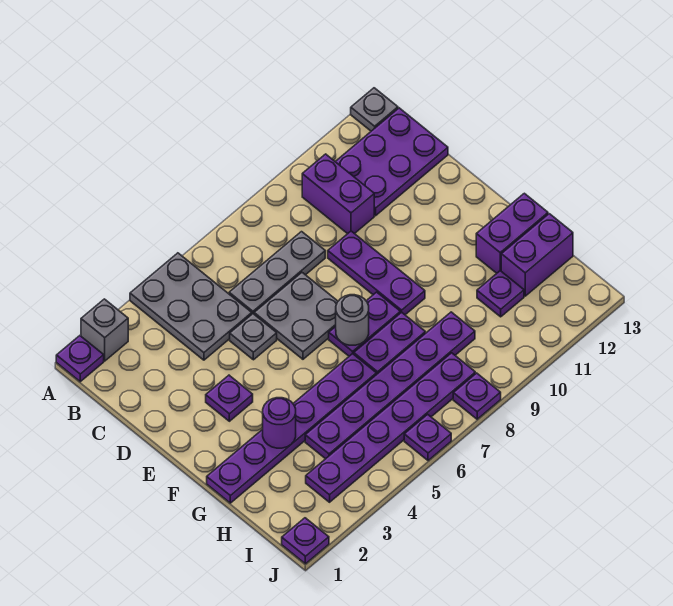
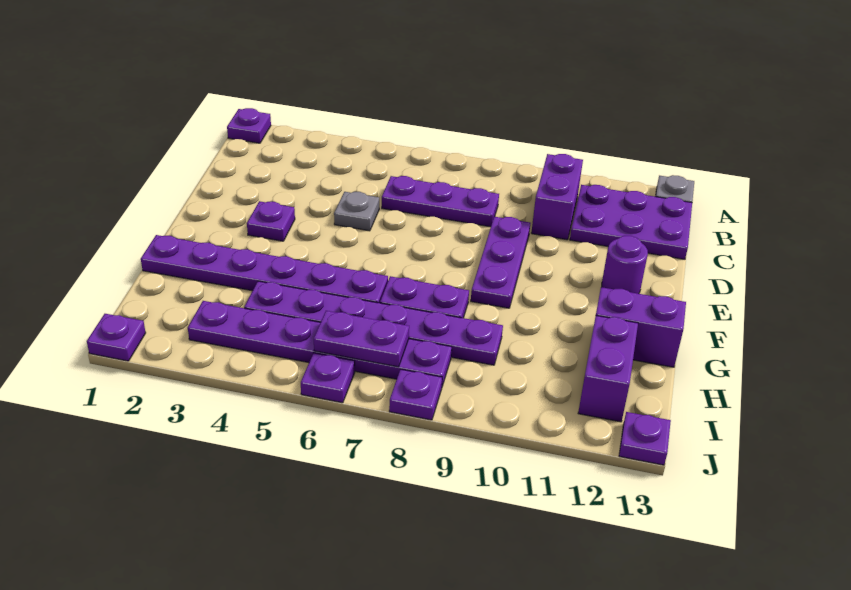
grey brick A2 level 1 -> none
grey plate A4:C5 level 1 -> none
grey plate C6:C8 level 1 -> purple plate C6:C8 level 1
grey plate D6:E7 level 1 -> none
purple plate F7:F8 level 1 -> purple plate I6:I7 level 2
grey round brick F7 level 2 -> none
purple round brick G3 level 2 -> purple round brick E12 level 1
purple plate H11 level 1 -> purple plate J13 level 1
purple brick H12:H13 level 1 -> purple brick H12:I12 level 1

